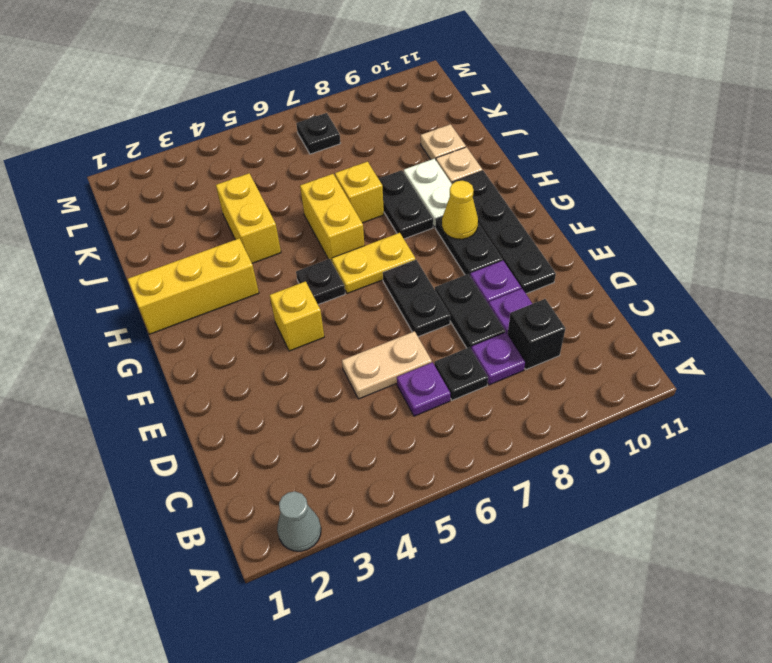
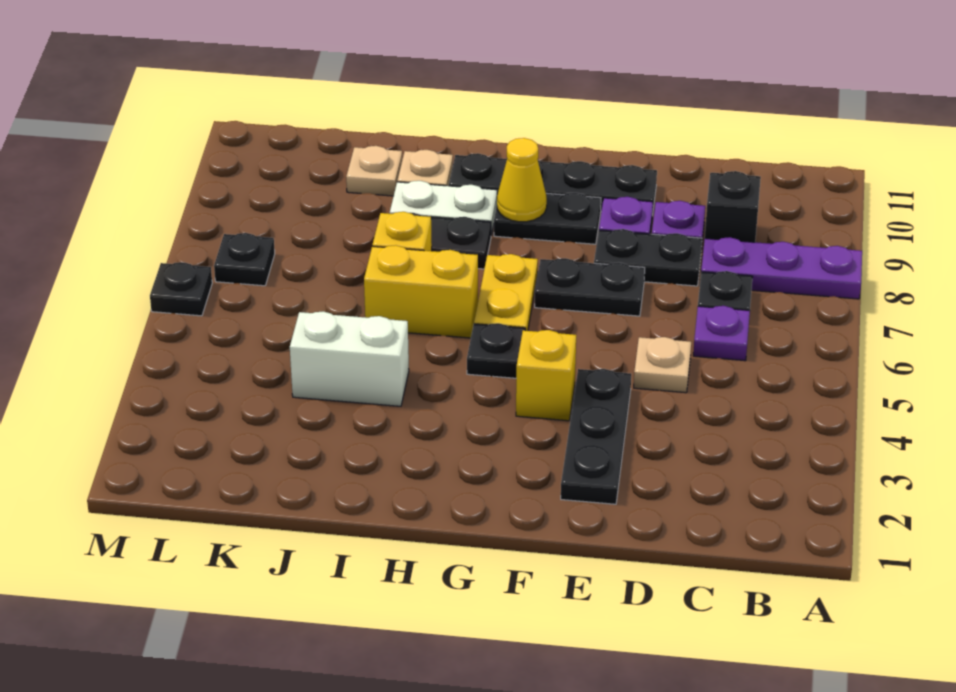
grey cone A2 level 1 -> none
purple plate C8 level 1 -> purple plate A8:C8 level 1
tan plate D5:D6 level 1 -> tan plate D5 level 1
none -> black plate E2:E4 level 1
yellow brick H1:H3 level 1 -> none
yellow brick I4:J4 level 1 -> white brick I4:J4 level 1
none -> black plate M6 level 1

